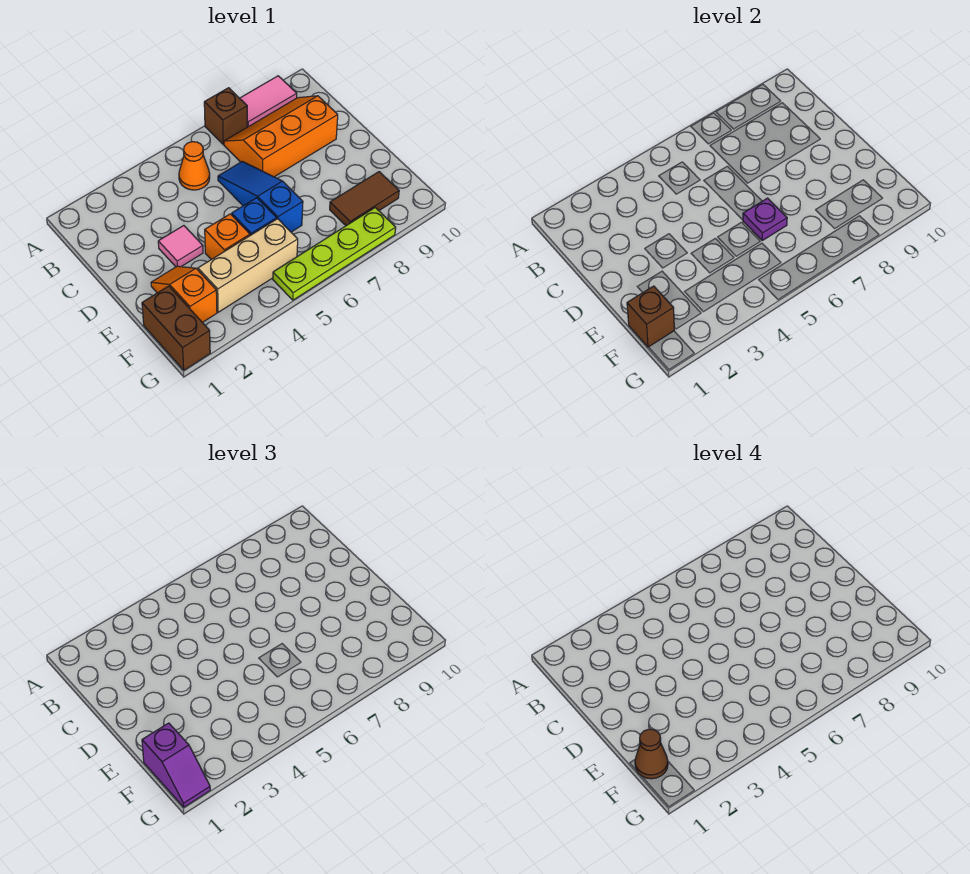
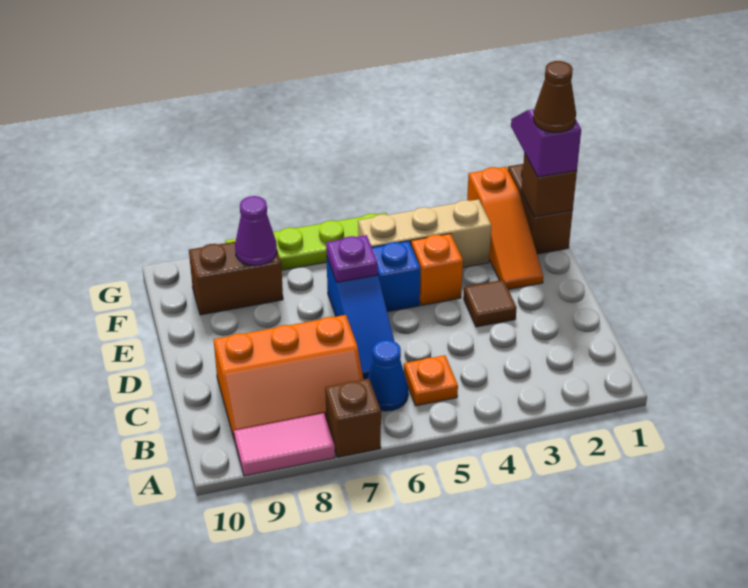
orange cone B5 level 1 -> orange plate B5 level 1
none -> blue cone B6 level 1
pink tile D3 level 1 -> brown tile D3 level 1
orange slope E2:F2 level 1 top F -> orange slope E2:G2 level 1 top G
brown tile F8:F9 level 1 -> brown brick F8:F9 level 1
none -> purple cone F8 level 2

